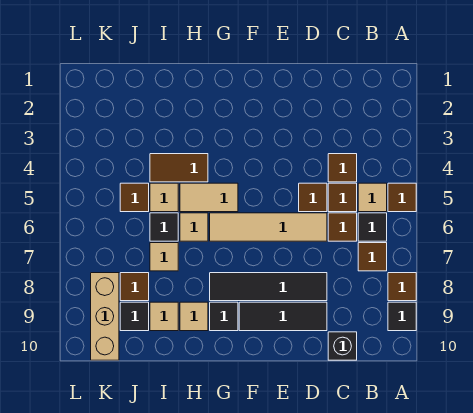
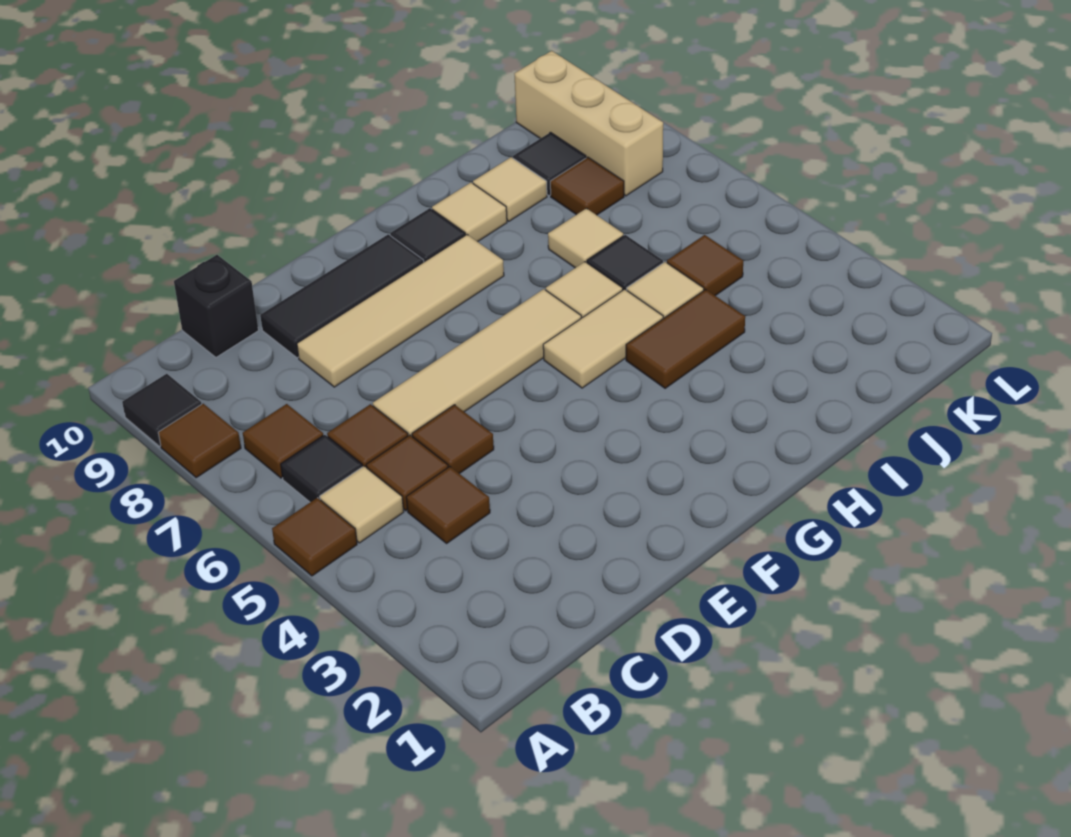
black tile D8:G8 level 1 -> tan tile D8:G8 level 1

